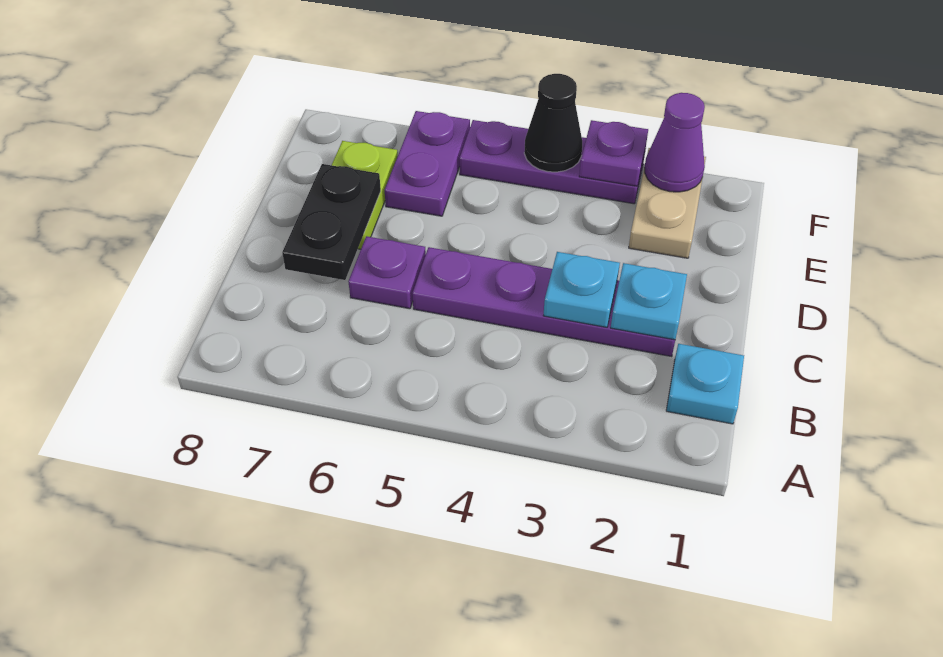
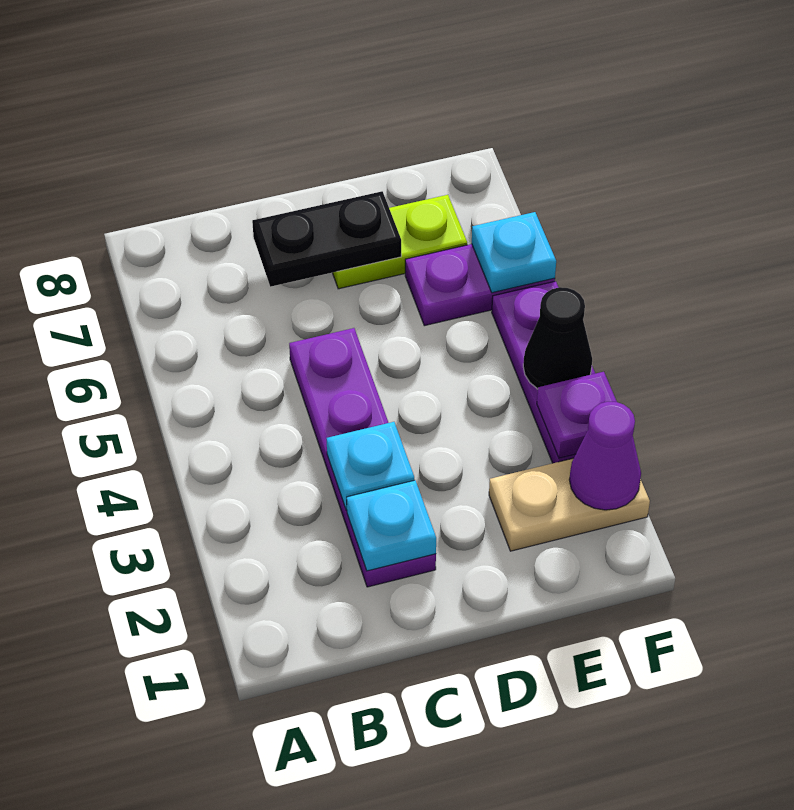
cyan plate B1 level 1 -> cyan plate F6 level 2
purple plate C6 level 1 -> none

